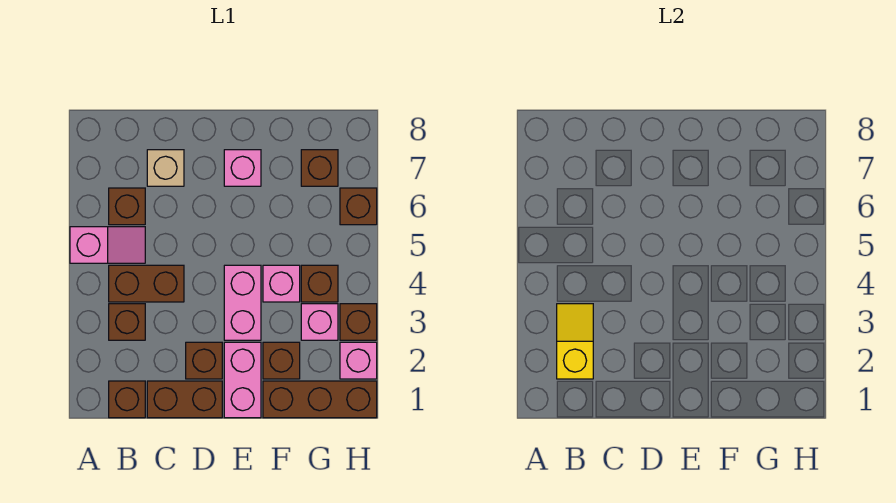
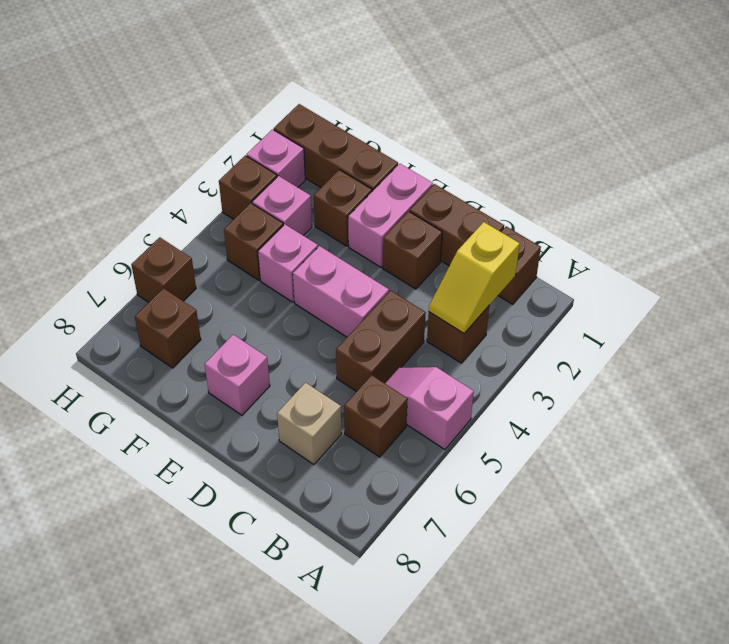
brown brick B4:C4 level 1 -> brown brick C4:C5 level 1
pink brick E3:E4 level 1 -> pink brick D4:E4 level 1

